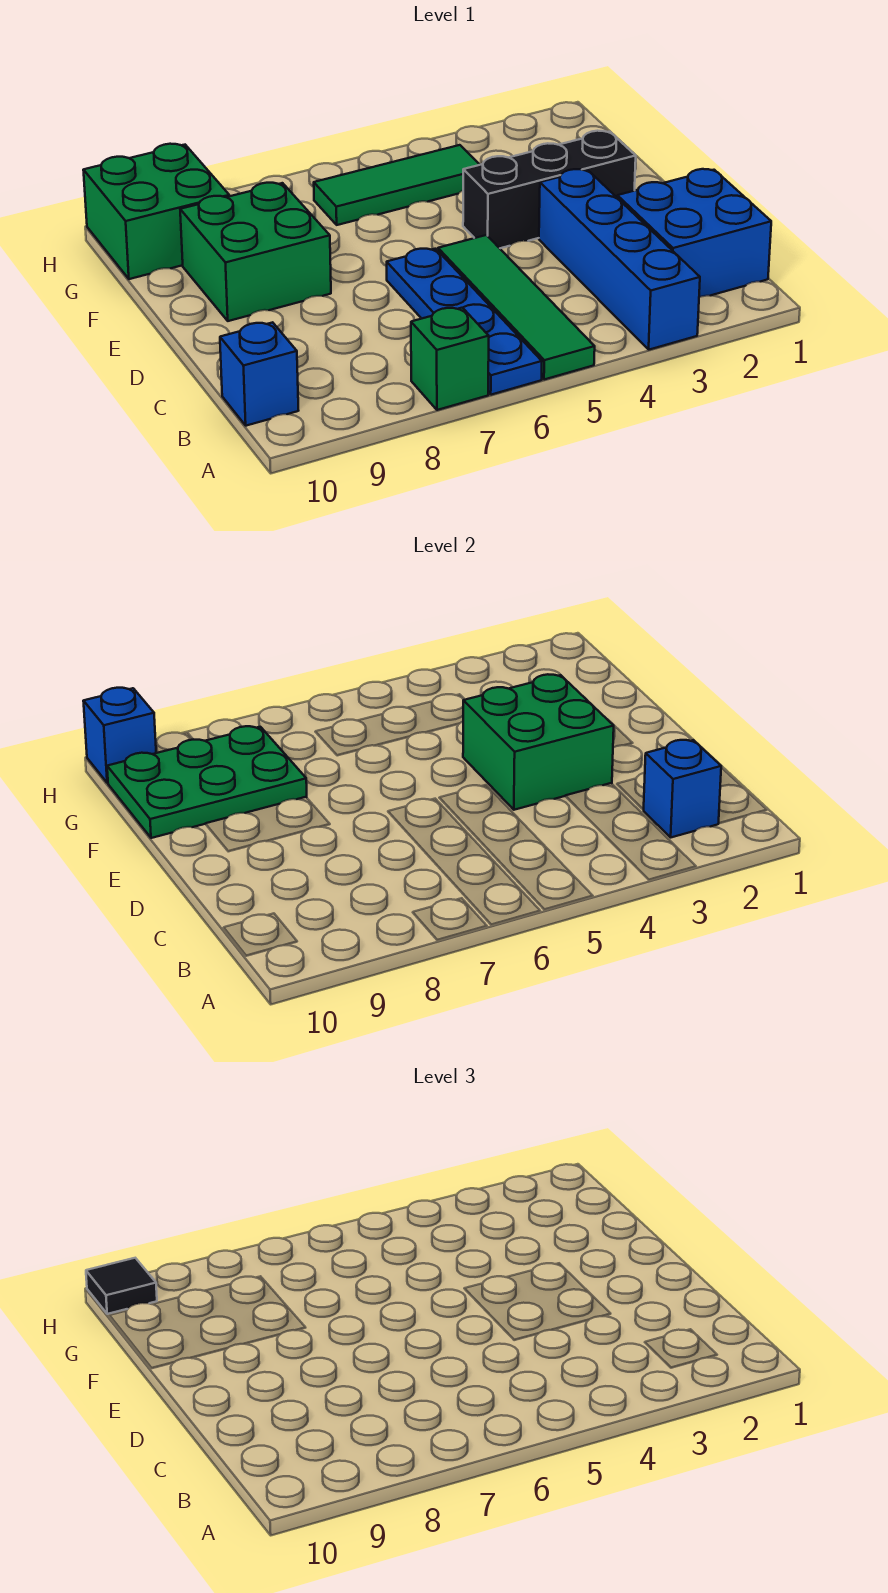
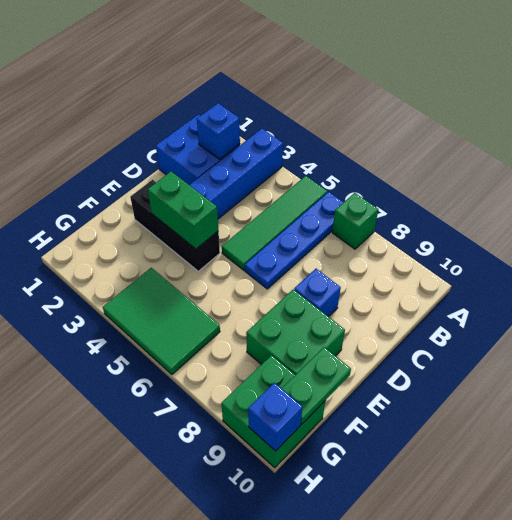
blue brick B10 level 1 -> blue brick D8 level 1
green brick D3:E4 level 2 -> green brick E3:E4 level 2
green plate F8:G10 level 2 -> green plate F10:G10 level 2
green tile G4:G6 level 1 -> green tile G4:H6 level 1
black tile H10 level 3 -> none

